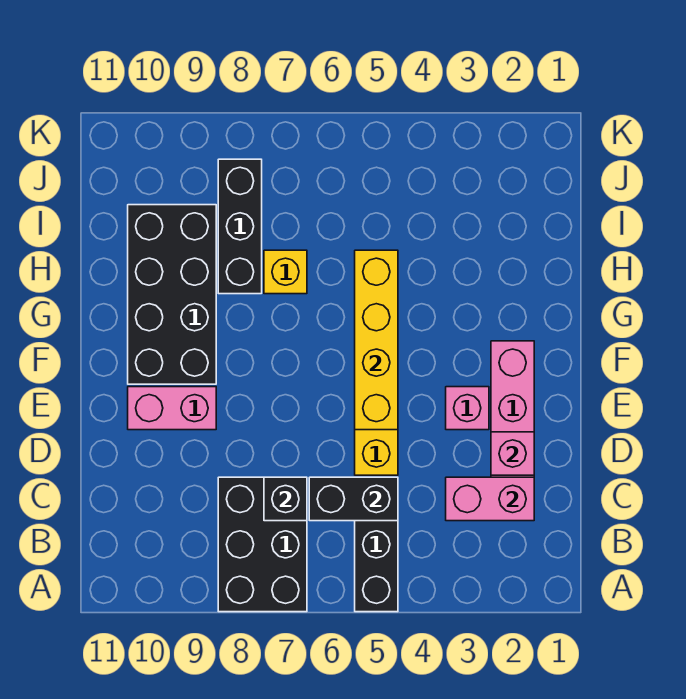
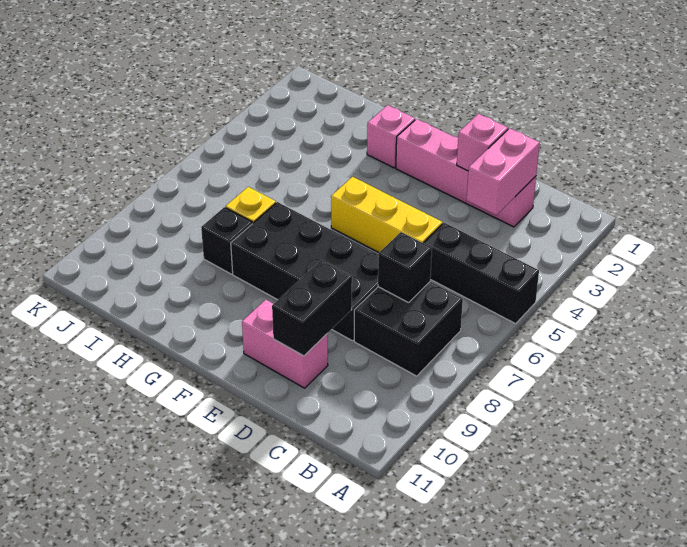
black brick A7:C8 level 1 -> black brick B7:C8 level 1
black brick C5:C6 level 2 -> black brick D9:D10 level 2
pink brick E3 level 1 -> pink brick G2 level 1
yellow brick E5:H5 level 2 -> none
pink brick E9:E10 level 1 -> pink brick D10:E10 level 1
black brick F9:I10 level 1 -> black brick D7:G8 level 1
black brick H8:J8 level 1 -> black brick H8 level 1

